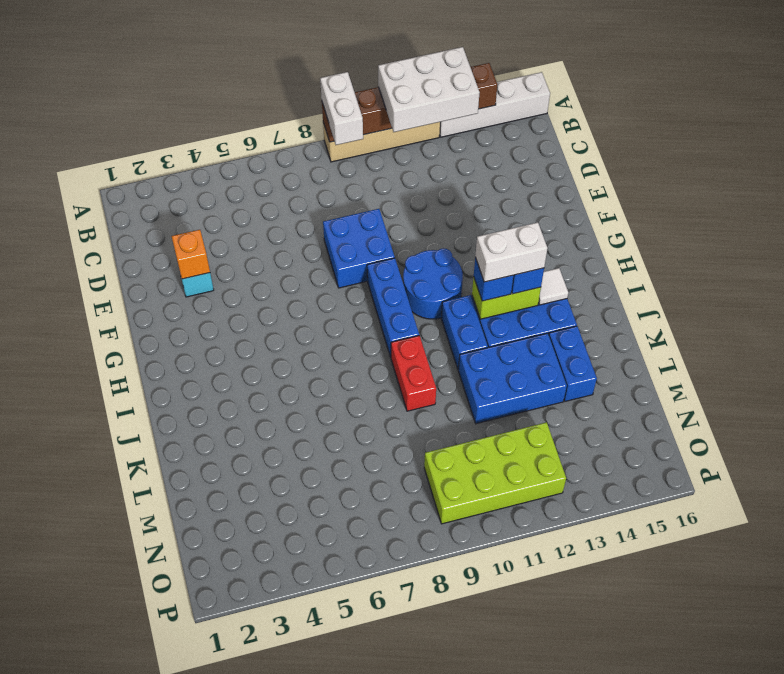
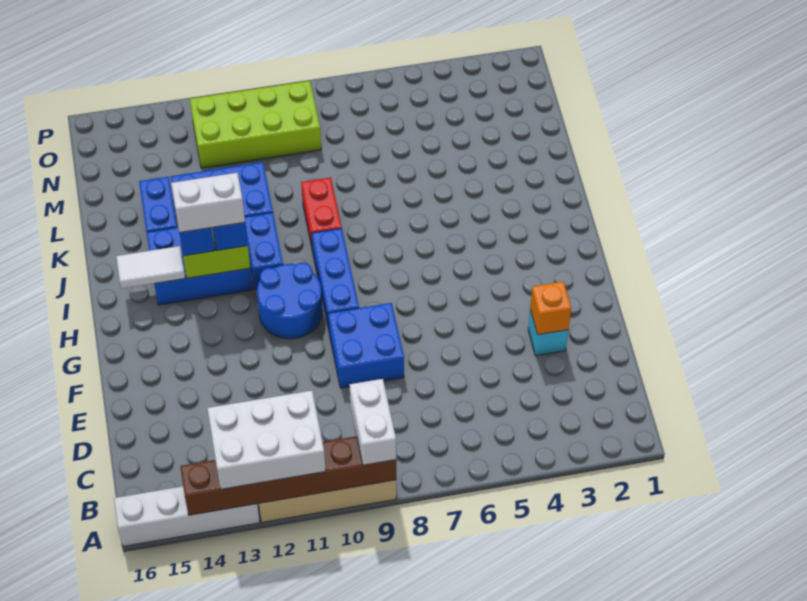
white tile I14 level 2 -> white tile I14:I15 level 2

